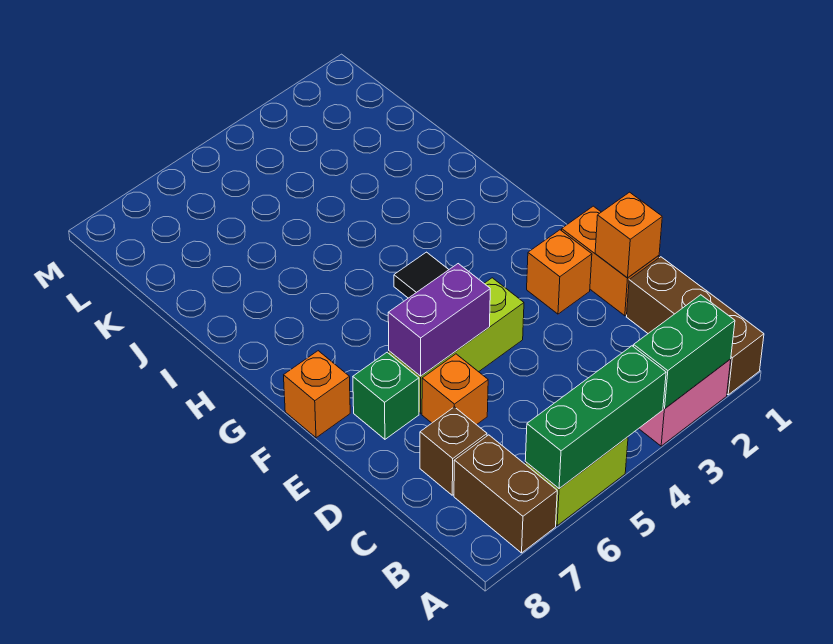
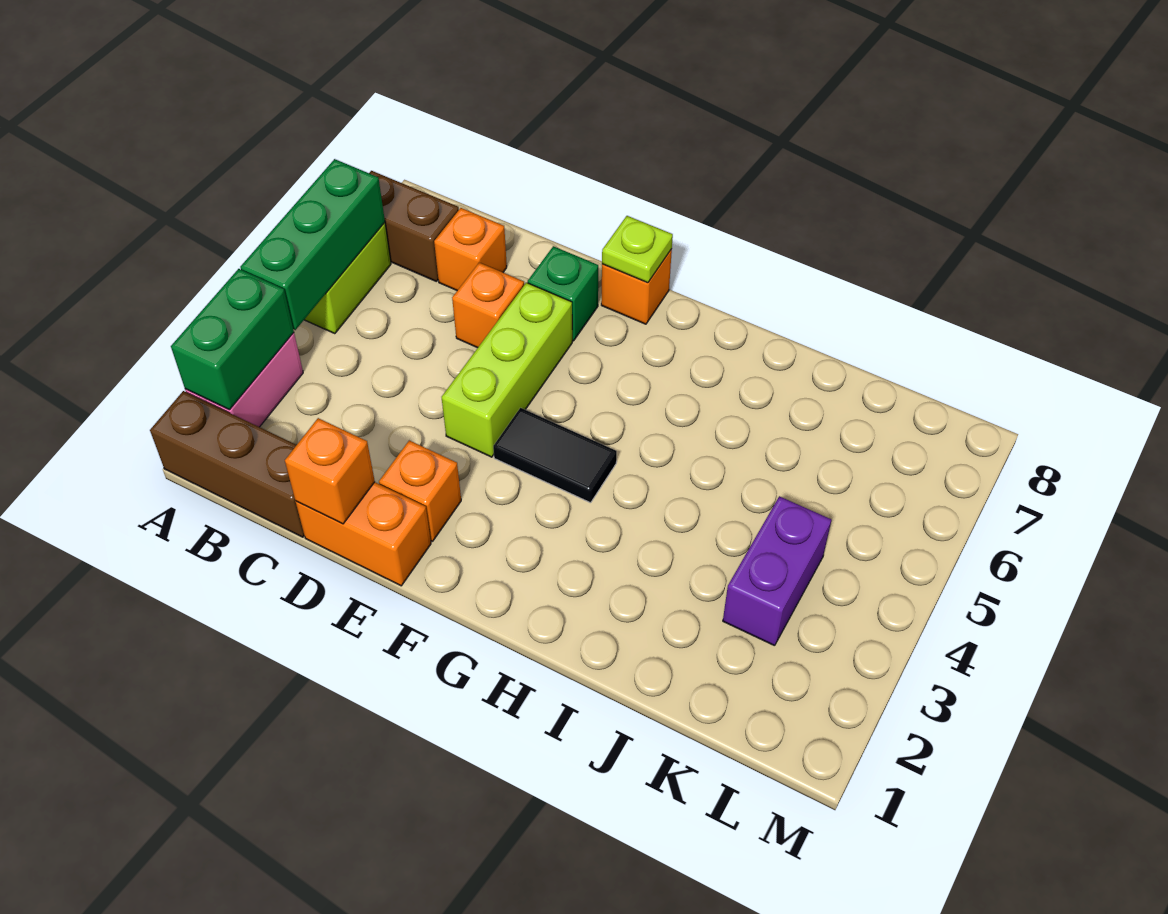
brown brick C7 level 1 -> orange brick C7 level 1
purple brick E5:E6 level 2 -> purple brick K3:K4 level 1
none -> lime plate F8 level 2

